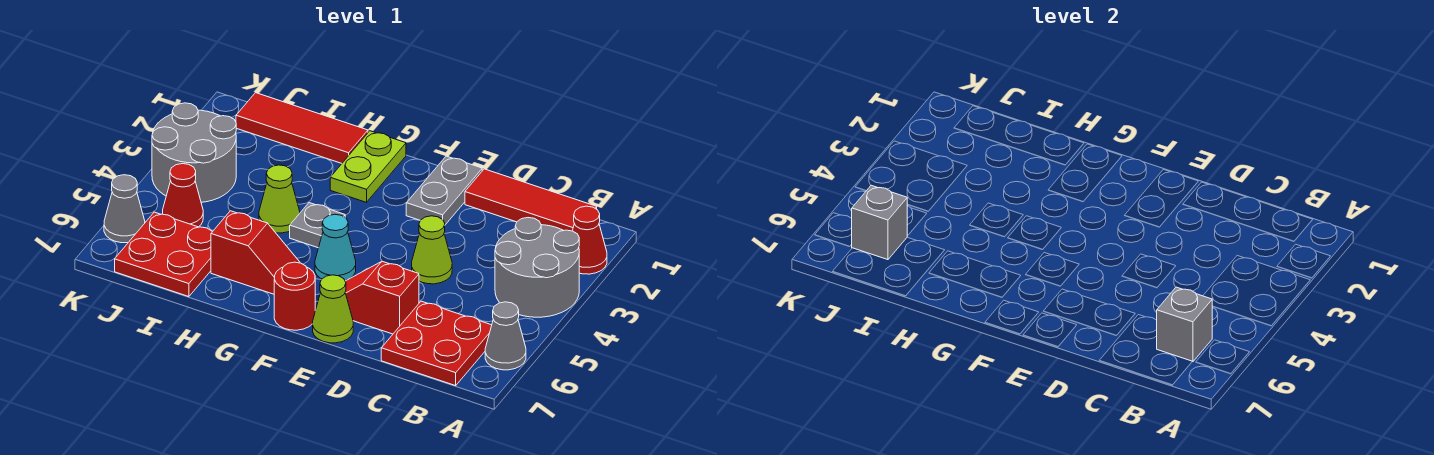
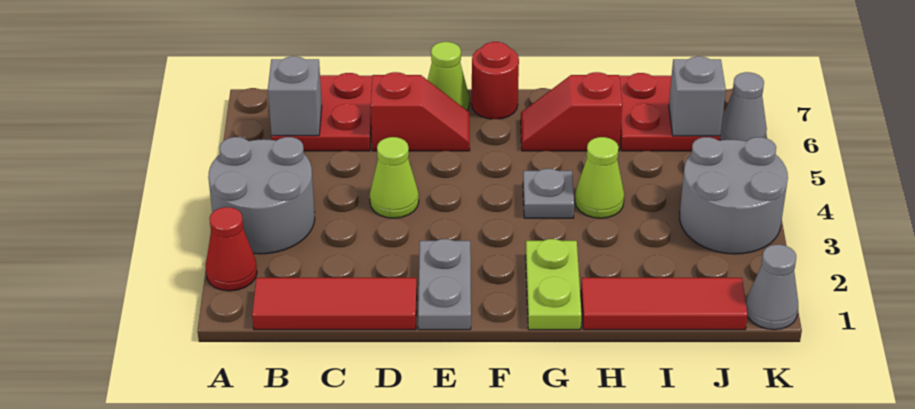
grey cone A6 level 1 -> grey cone K1 level 1
cyan cone F5 level 1 -> none
red cone J5 level 1 -> none

